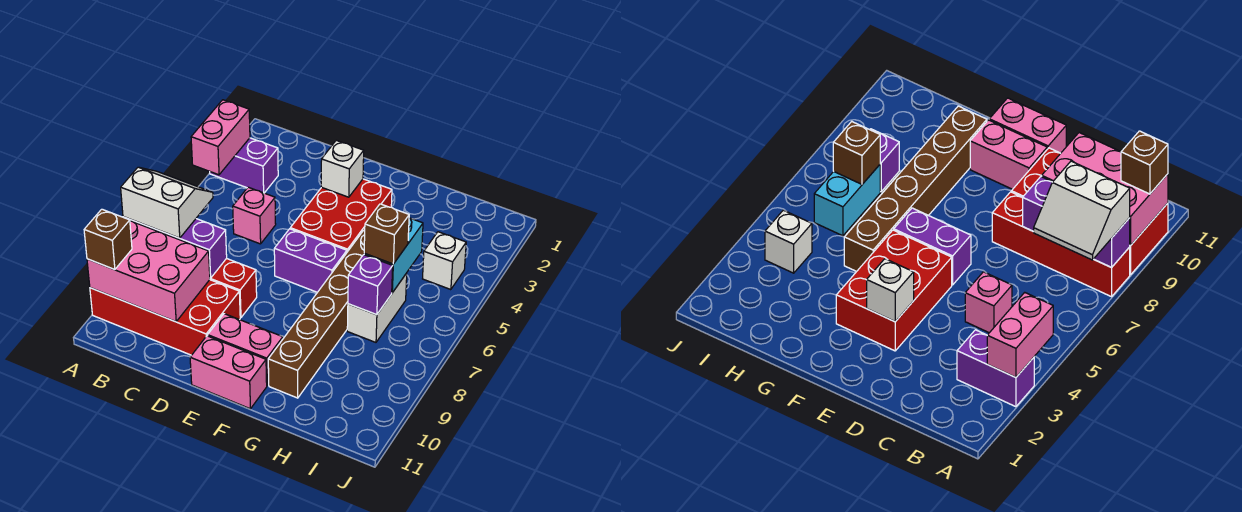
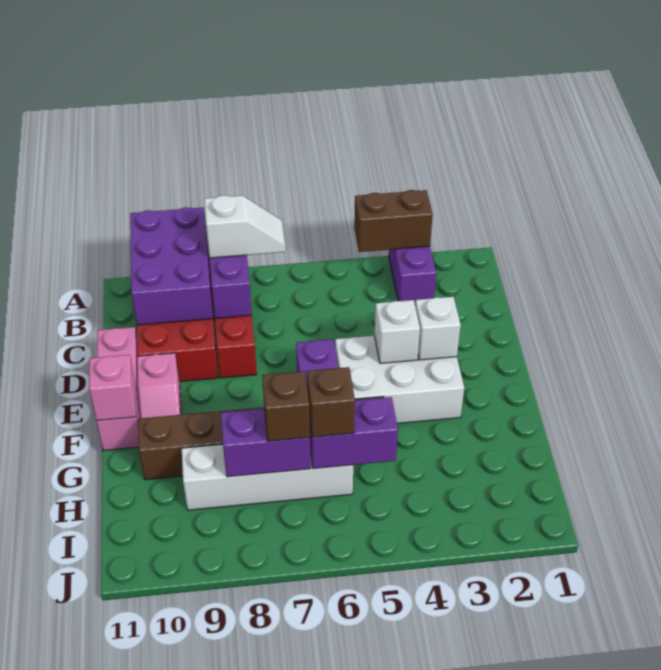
pink brick A3:A4 level 2 -> brown brick A3:A4 level 2
white slope A7:B8 level 3 top 8 -> white slope B7:B8 level 3 top 8
pink brick A9:C10 level 2 -> purple brick A9:C10 level 2
brown brick A10 level 3 -> brown brick H7 level 3
pink brick C5 level 1 -> pink brick F11 level 2
red brick E3:F5 level 1 -> white brick E3:F5 level 1
pink brick E10:F10 level 1 -> pink slope E10:F10 level 1 top E
pink brick E11:F11 level 1 -> pink brick D11:F11 level 1
cyan brick H5:H6 level 2 -> purple brick H5:H6 level 2
white brick H6:H7 level 1 -> white brick H6:H9 level 1
purple brick H7 level 2 -> purple brick H7:H8 level 2
white brick I4 level 1 -> white brick E4 level 2

